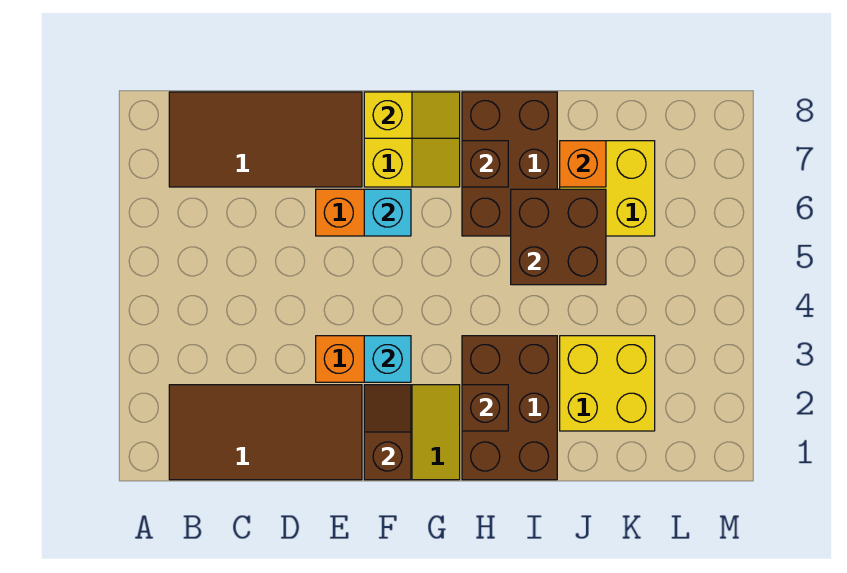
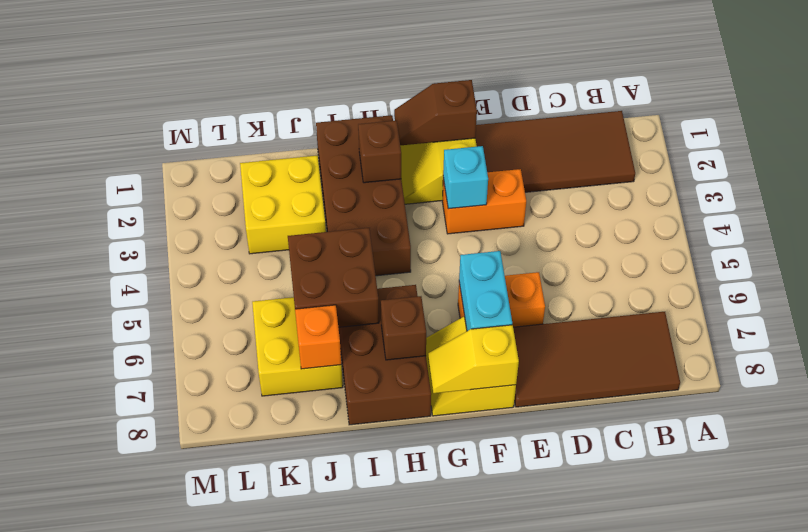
brown slope F1:F2 level 2 top 1 -> brown slope F1:G1 level 2 top F
cyan brick F6 level 2 -> cyan brick F6:F7 level 2
brown brick H1:I3 level 1 -> brown brick H1:I4 level 1

